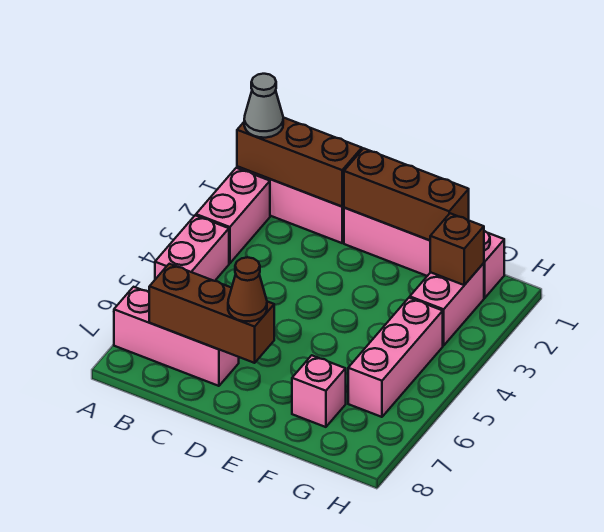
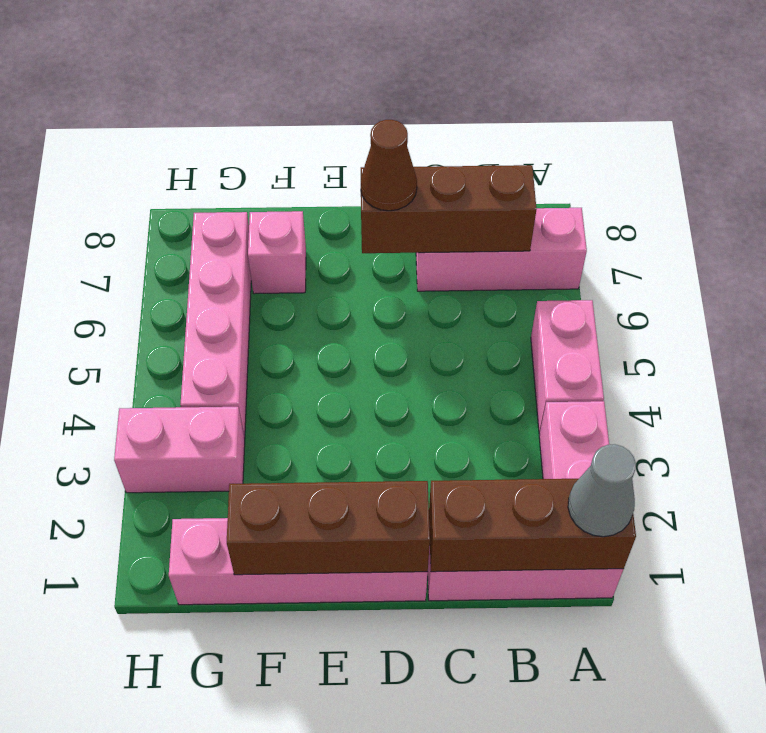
pink brick G2:G3 level 1 -> pink brick G3:H3 level 1
brown brick G2 level 2 -> none
pink brick G4:G6 level 1 -> pink brick G4:G7 level 1

